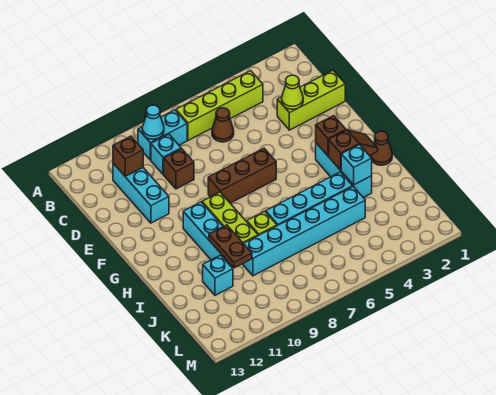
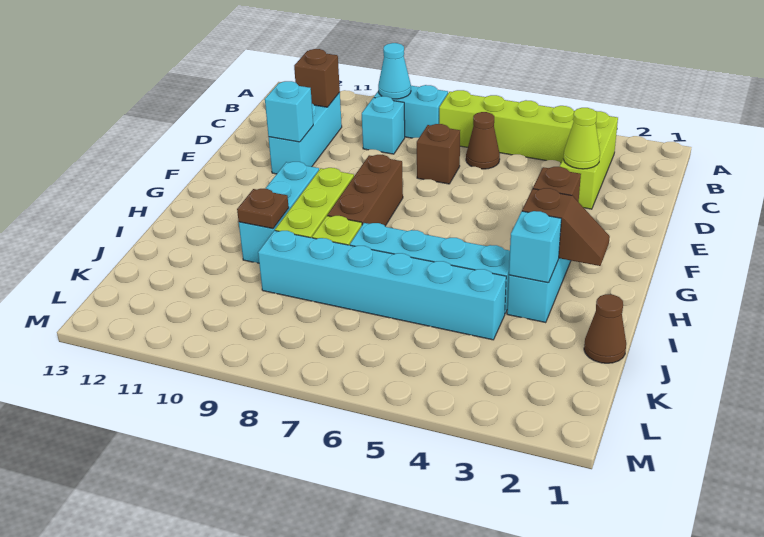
lime brick D1:D3 level 1 -> lime brick B3:D3 level 1
brown brick D9 level 1 -> brown brick D7 level 1
brown brick F6:F8 level 1 -> brown brick F8:H8 level 1
brown cone H1 level 1 -> brown cone J1 level 1
brown plate I10:J10 level 2 -> brown plate I10 level 2
cyan brick J11 level 1 -> cyan brick E11 level 2

